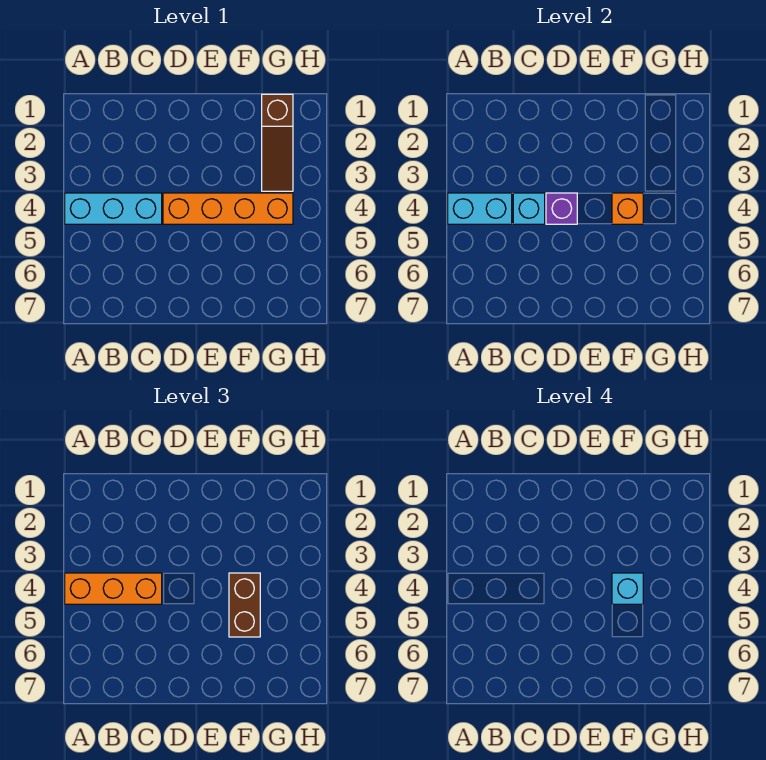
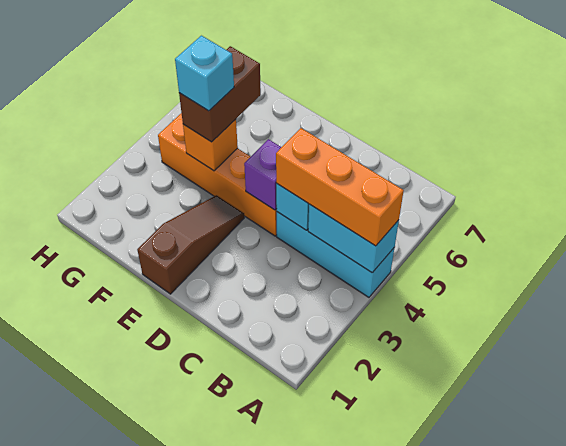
brown slope G1:G3 level 1 top 1 -> brown slope E1:E3 level 1 top 1

